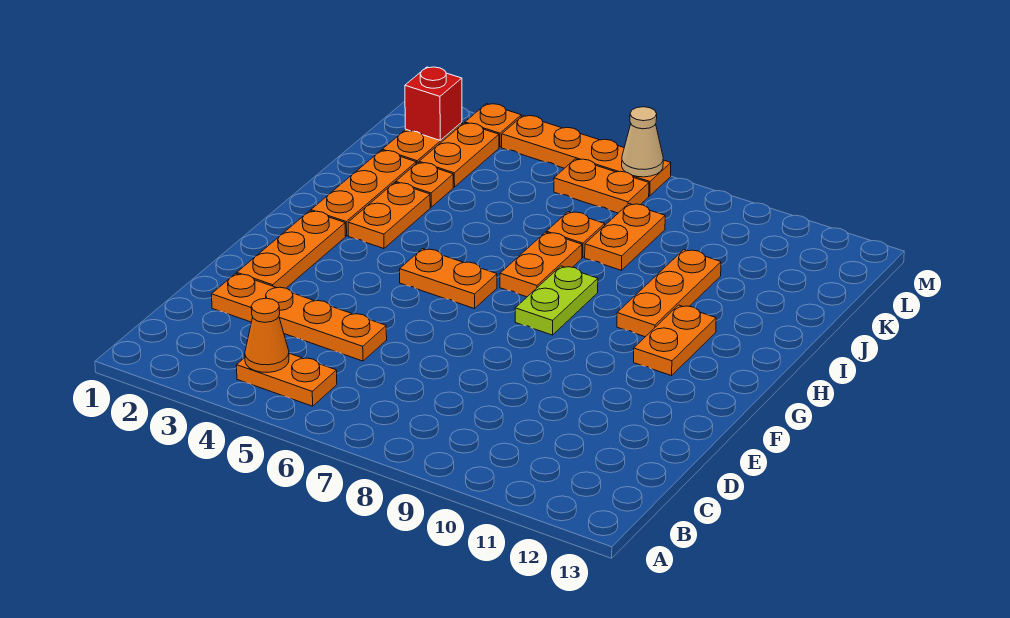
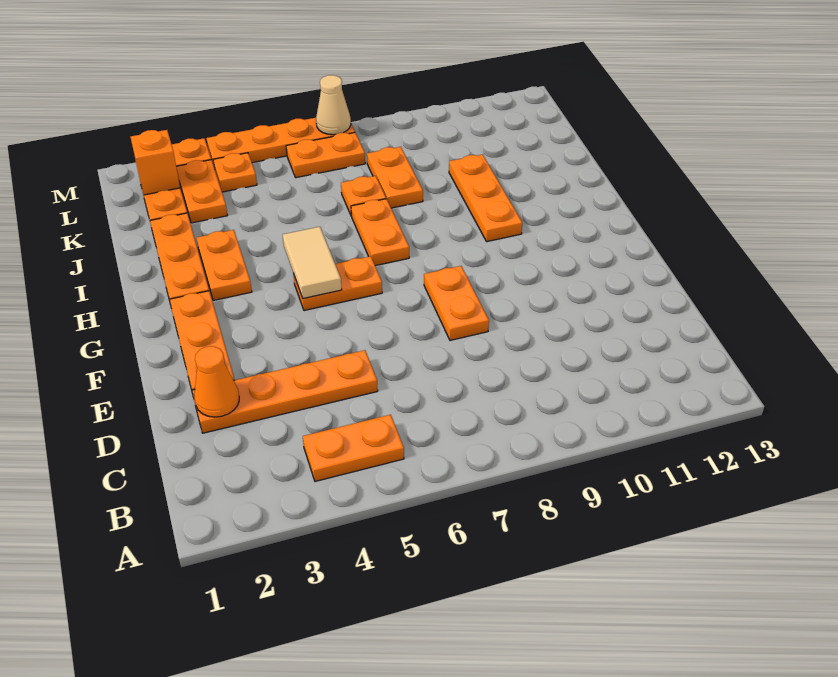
orange cone B4 level 2 -> orange cone D2 level 2
none -> tan tile G5:H5 level 2
lime plate G8:H8 level 1 -> none
orange plate G11:H11 level 1 -> orange plate E8:F8 level 1
orange plate J3 level 1 -> orange plate L4 level 1
red brick L2 level 2 -> orange brick L2 level 2

